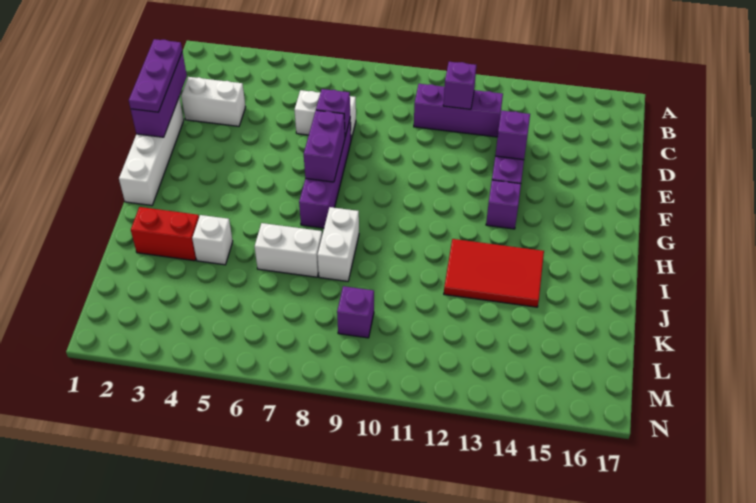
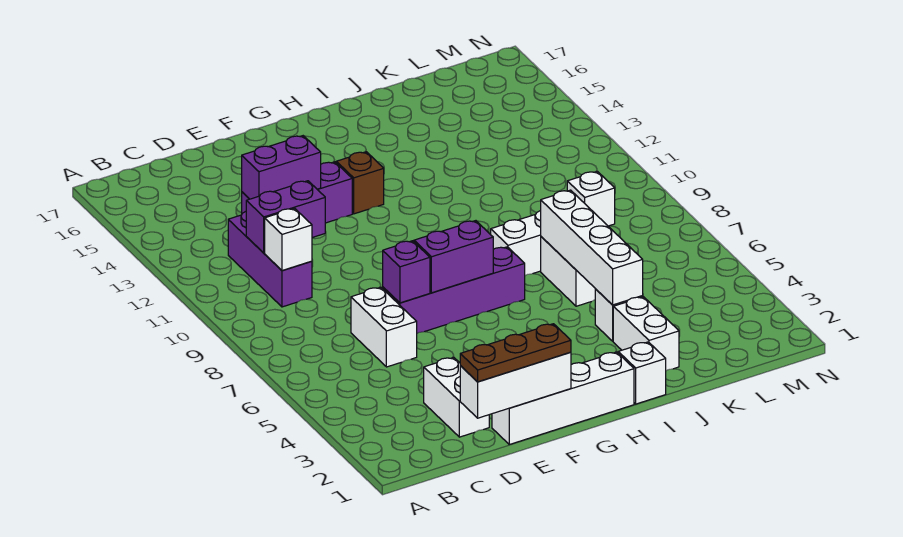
none -> white brick C10 level 2
purple brick C11 level 2 -> purple brick C11:D11 level 2
purple brick D1:F1 level 2 -> white brick D1:F1 level 2
purple plate D1:F1 level 3 -> brown plate D1:F1 level 3
purple brick E13 level 2 -> purple brick D13:E13 level 2
purple brick G13 level 1 -> brown brick G13 level 1
none -> white brick I1 level 1
red tile I12:J14 level 1 -> none
red brick J2:J3 level 1 -> white brick J2:J3 level 1
none -> white brick J4:J7 level 2
purple brick L9 level 1 -> white brick L9 level 1

